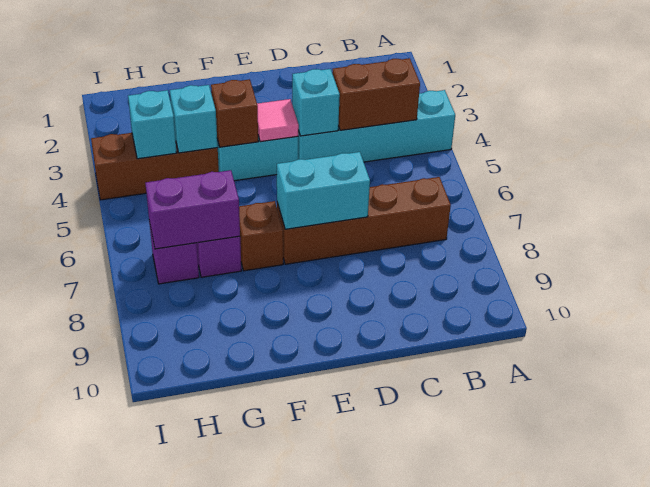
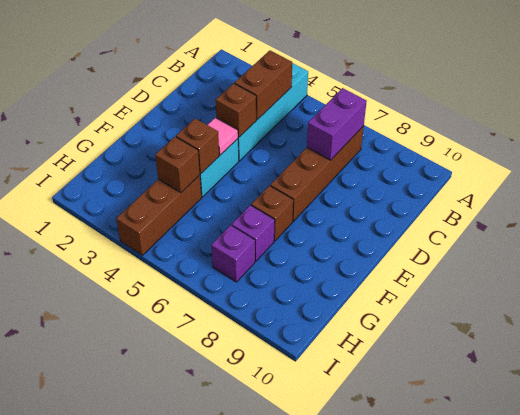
cyan brick D4 level 2 -> brown brick D4 level 2
cyan brick D7:E7 level 2 -> none
cyan brick G4 level 2 -> brown brick G4 level 2
purple brick G7:H7 level 2 -> purple brick B7:C7 level 2
cyan brick H4 level 2 -> none

